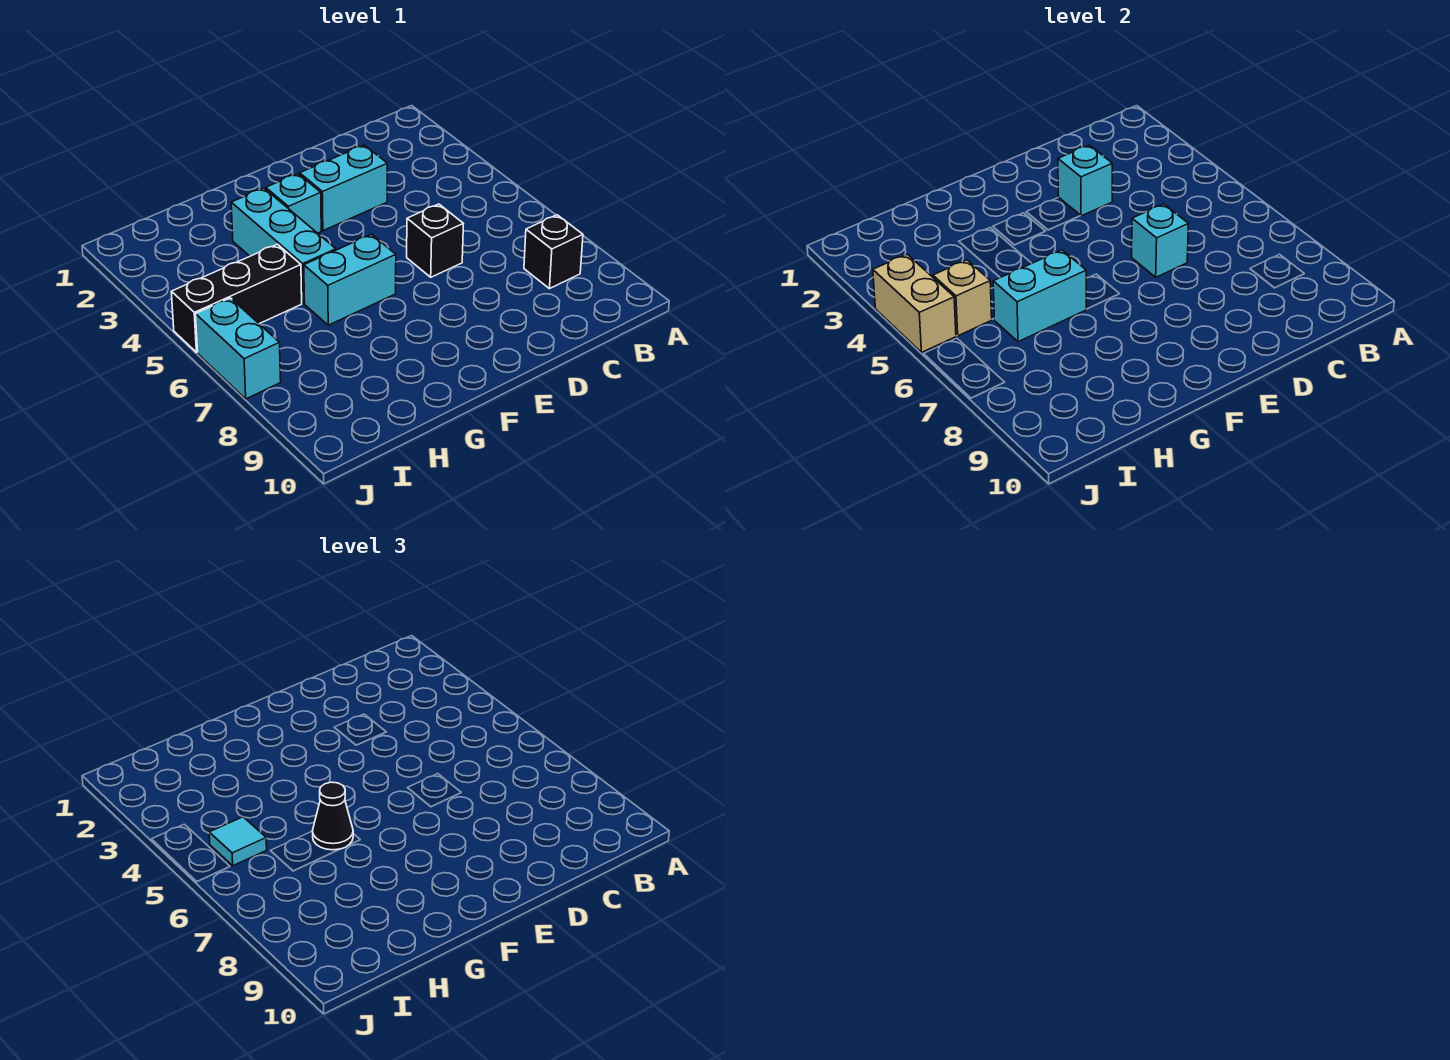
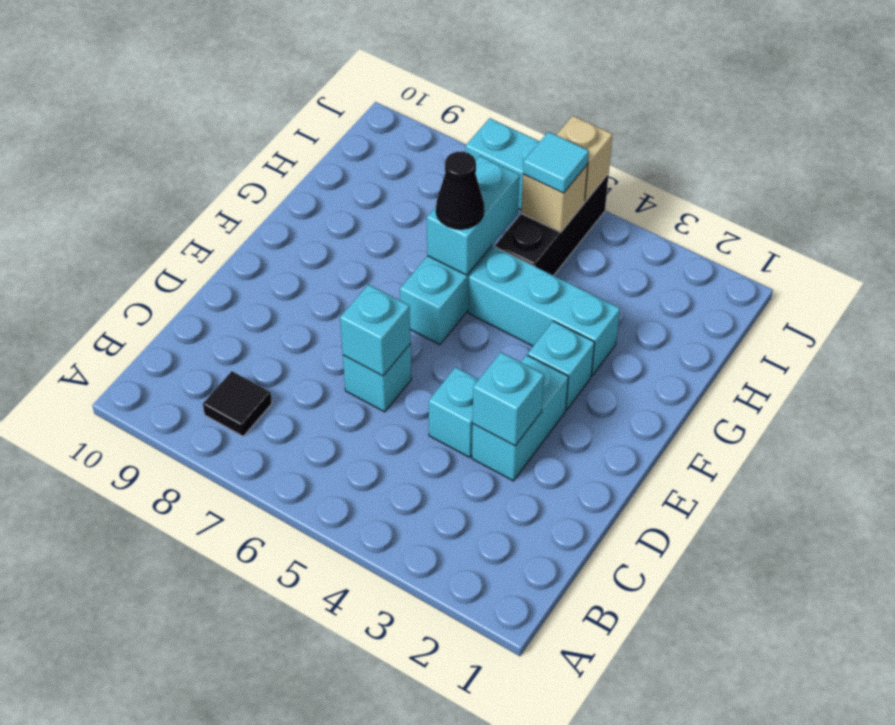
black brick B8 level 1 -> black tile B8 level 1
none -> cyan brick D4 level 1
black brick D6 level 1 -> cyan brick D6 level 1
tan brick J4:J5 level 2 -> tan brick J5 level 2

